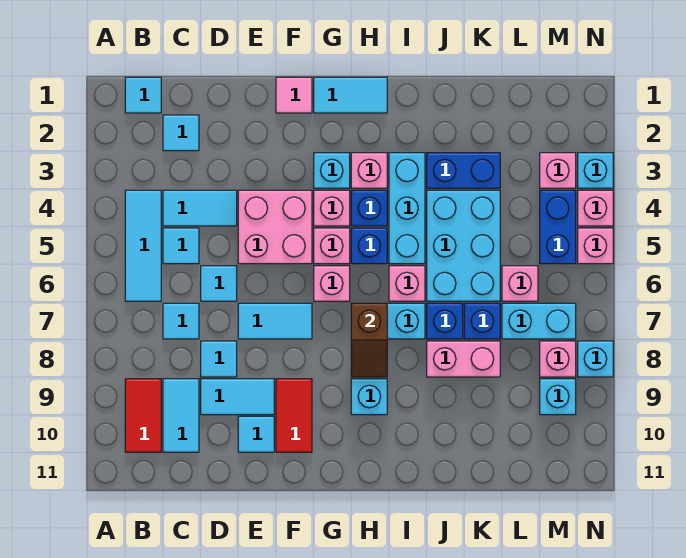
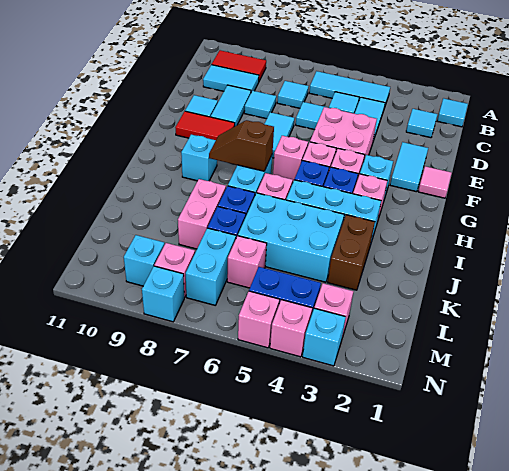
cyan tile G1:H1 level 1 -> cyan tile E2:F2 level 1
blue brick J3:K3 level 1 -> brown brick J3:K3 level 1

